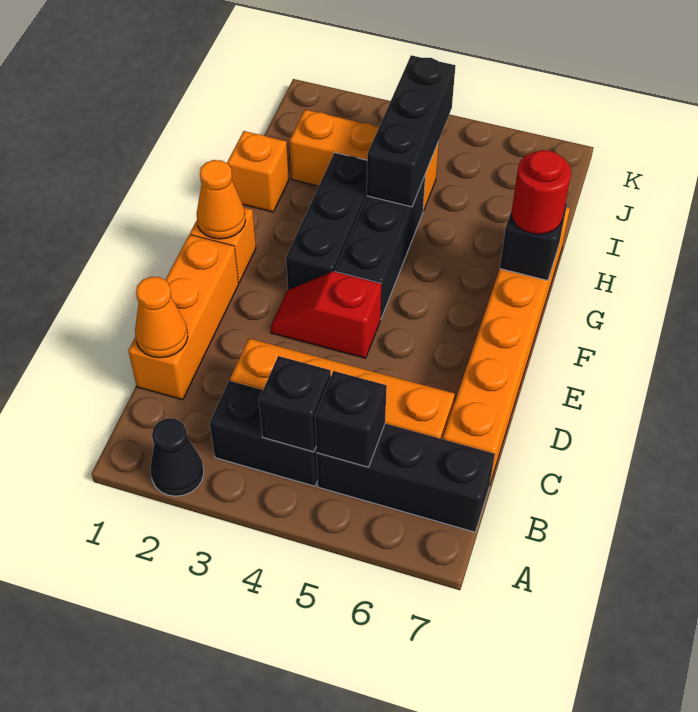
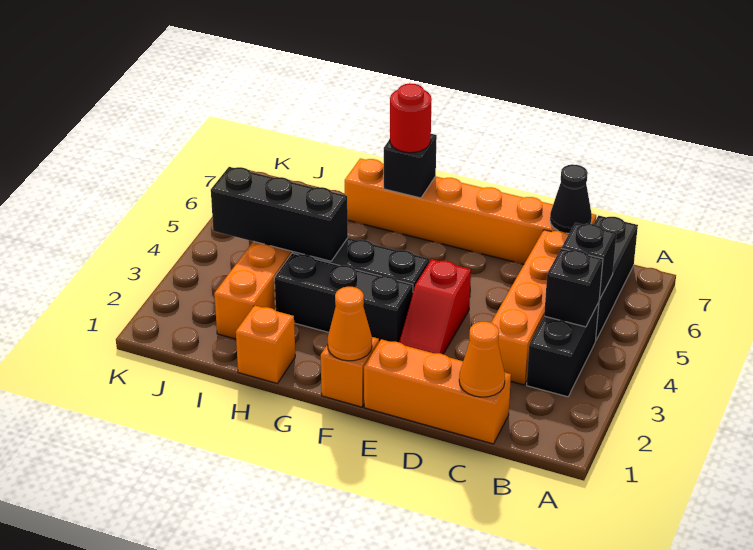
black cone A2 level 1 -> black cone C7 level 2

